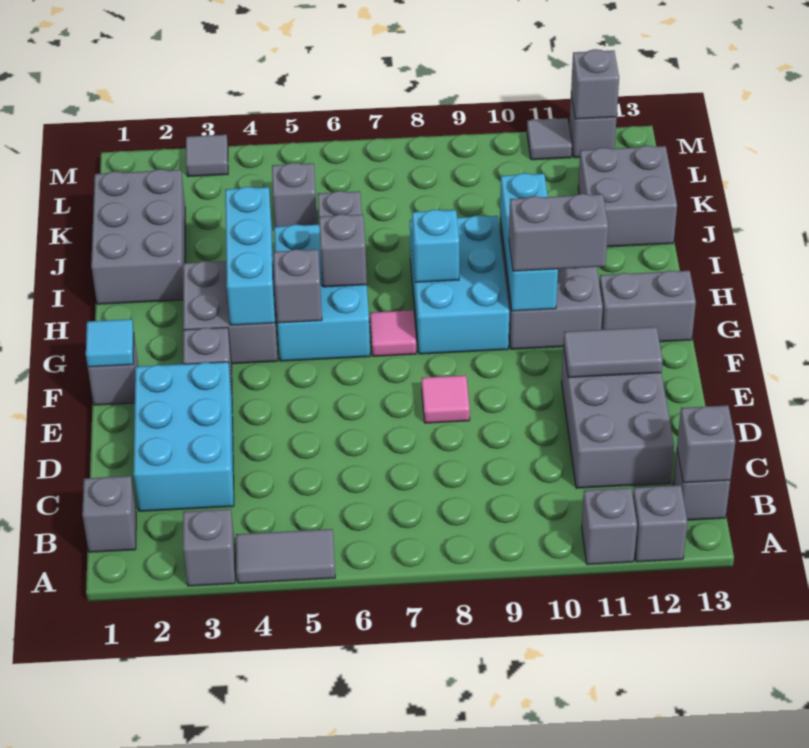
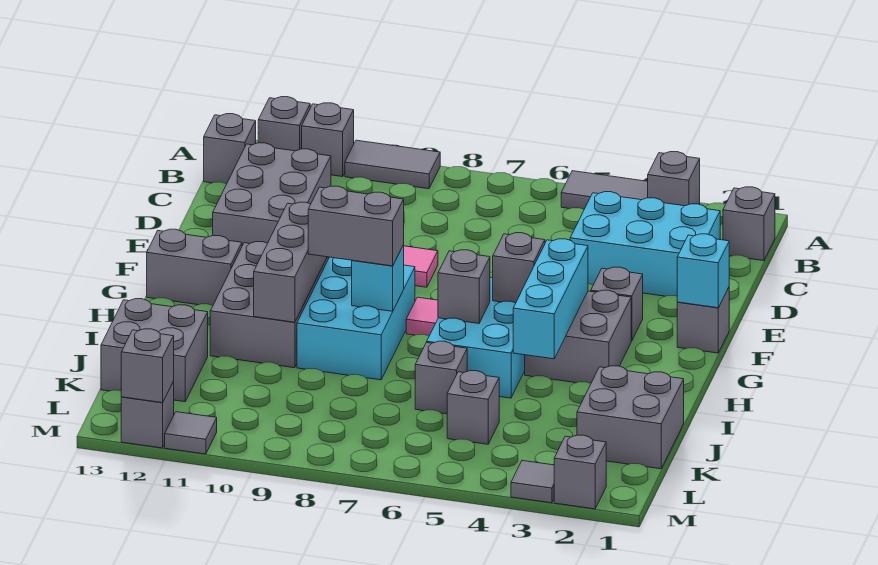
grey brick B13 level 2 -> grey brick M2 level 1
cyan brick C2:E3 level 1 -> cyan brick C2:D4 level 1
grey tile E11:E12 level 2 -> grey tile A9:A10 level 1
cyan tile F1 level 2 -> cyan brick F1 level 2
cyan brick G10:I10 level 2 -> grey brick G10:I10 level 2
grey brick G10:G11 level 3 -> grey brick H8:H9 level 3
grey brick I1:K2 level 1 -> grey brick J1:K2 level 1

